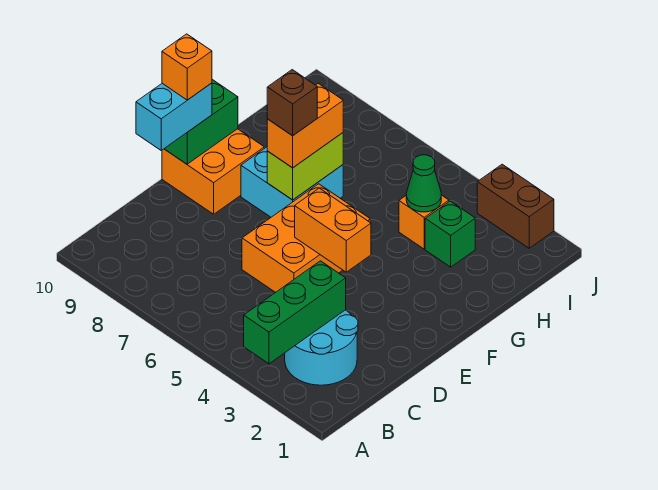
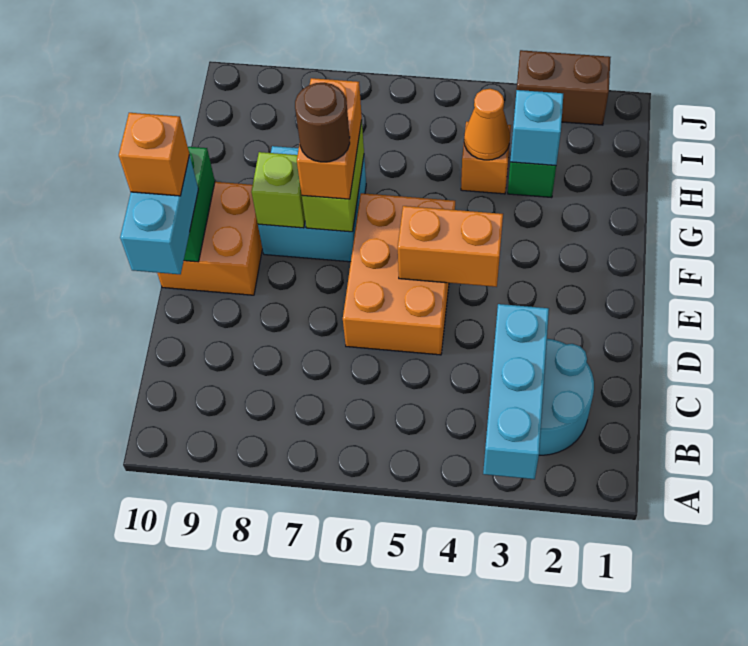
green brick A3:C3 level 2 -> cyan brick A3:C3 level 2
brown brick F7 level 4 -> brown round brick F7 level 4
none -> lime brick F8 level 2
none -> cyan brick H3 level 2
green cone H4 level 2 -> orange cone H4 level 2

